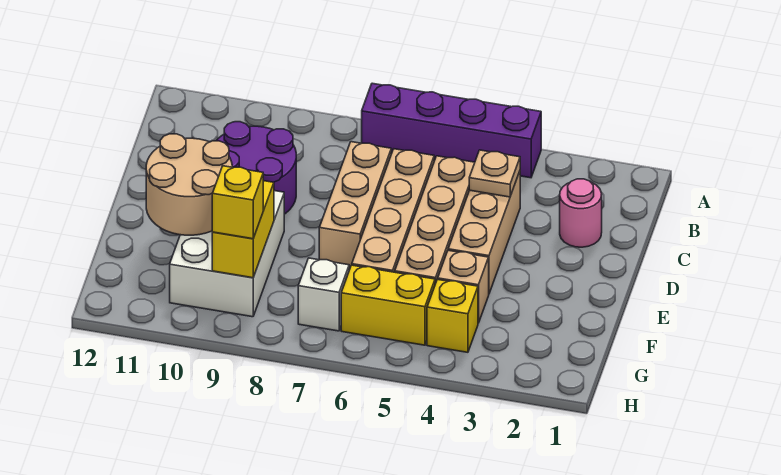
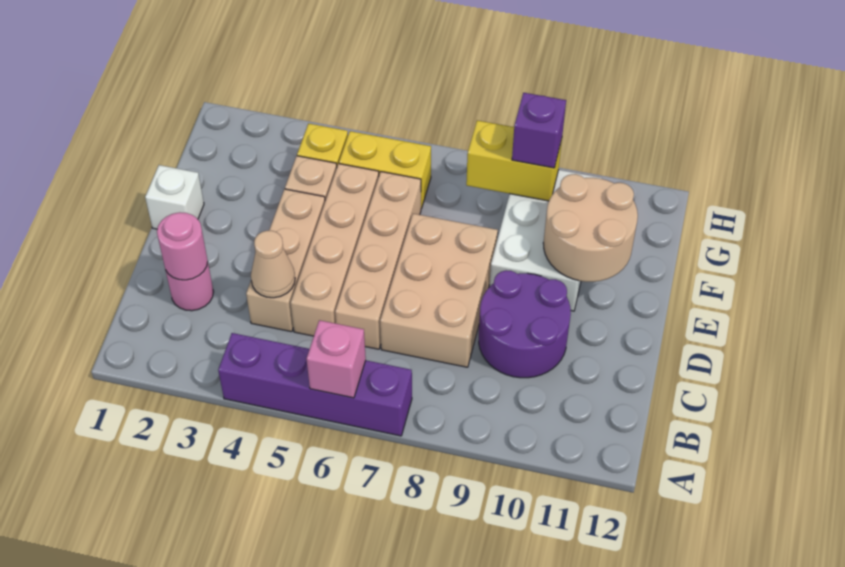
none -> pink brick A6 level 2
none -> pink round brick C2 level 2
tan plate C4 level 2 -> tan cone C4 level 2
tan brick C7:E7 level 1 -> tan brick C7:E8 level 1
yellow brick F9:G9 level 2 -> yellow brick G8:G9 level 2
white brick G7 level 1 -> white brick E1 level 1
yellow brick G9 level 3 -> purple brick G9 level 3

